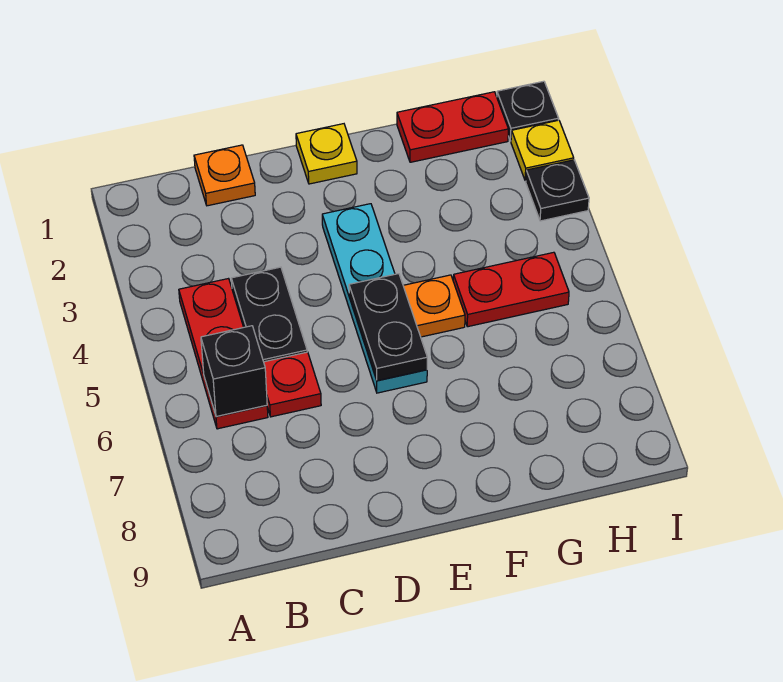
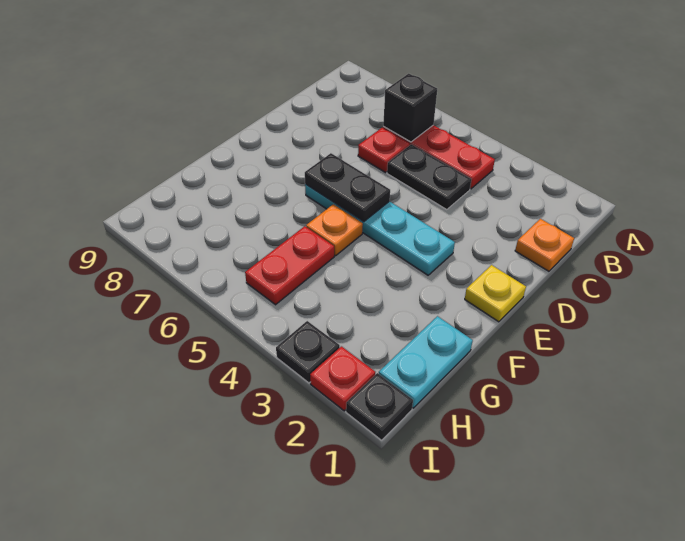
red plate G1:H1 level 1 -> cyan plate G1:H1 level 1
yellow plate I2 level 1 -> red plate I2 level 1

